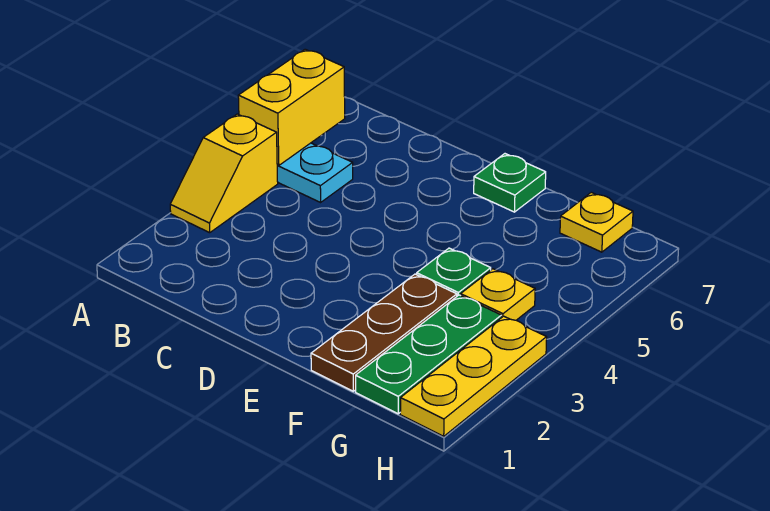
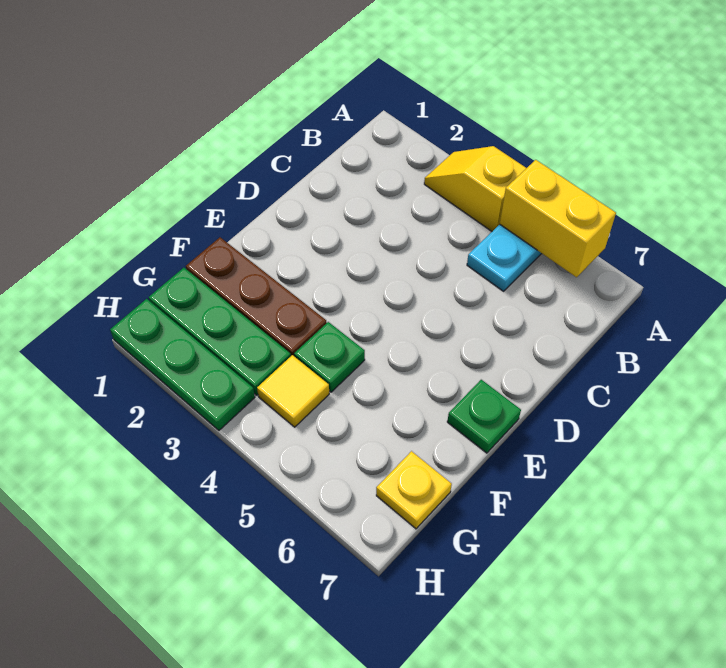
yellow plate G4 level 1 -> yellow tile G4 level 1
yellow plate H1:H3 level 1 -> green plate H1:H3 level 1

